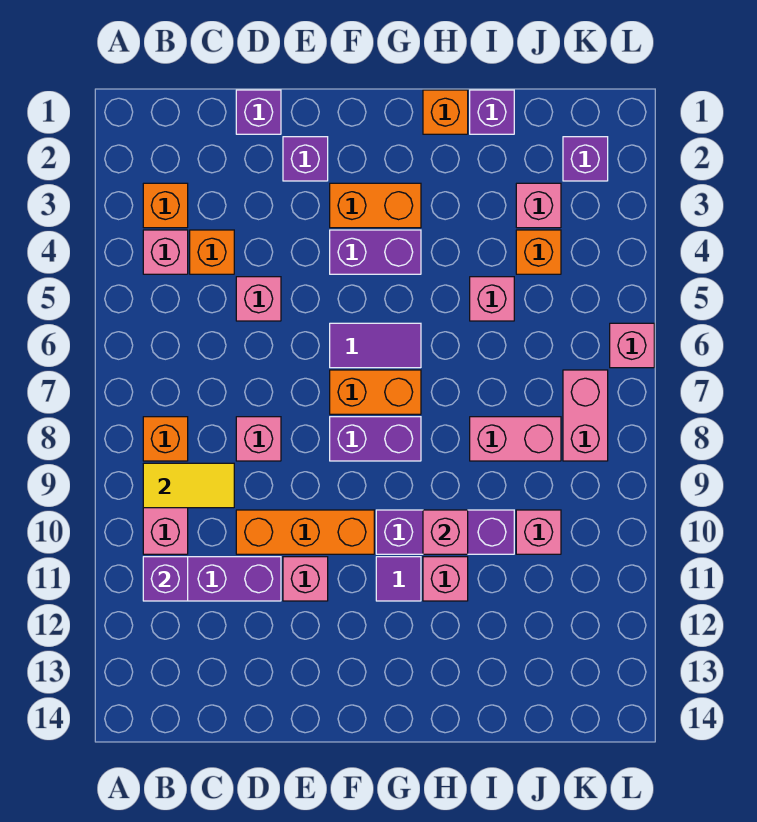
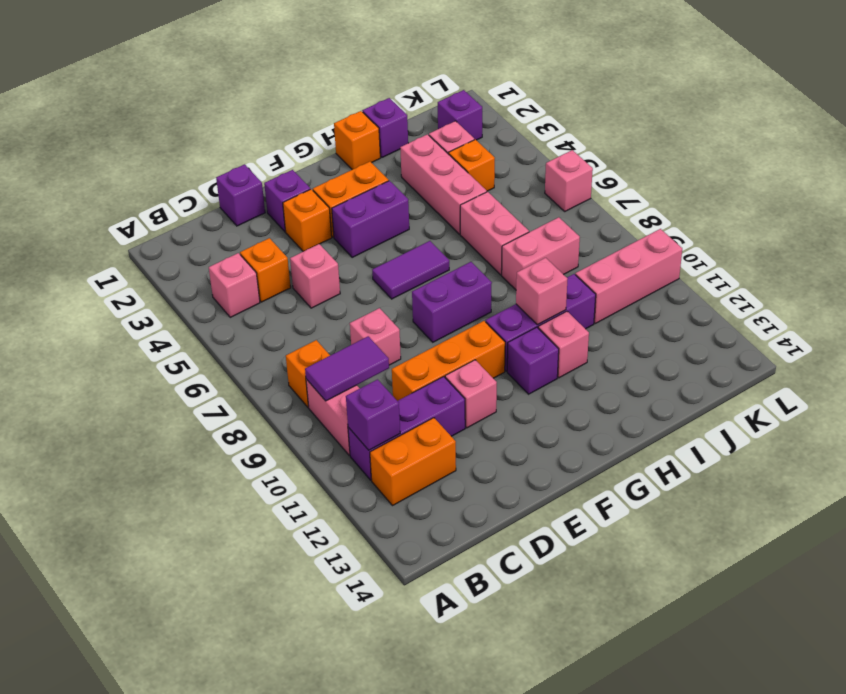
orange brick B3 level 1 -> orange brick E3 level 1
yellow tile B9:C9 level 2 -> purple tile B9:C9 level 2
orange brick F7:G7 level 1 -> orange brick B12:C12 level 1
purple tile G11 level 1 -> purple brick G11 level 1
pink brick I5 level 1 -> pink brick I3:I5 level 1
pink brick J10 level 1 -> pink brick J10:L10 level 1
pink brick K7:K8 level 1 -> pink brick I6:I7 level 1

